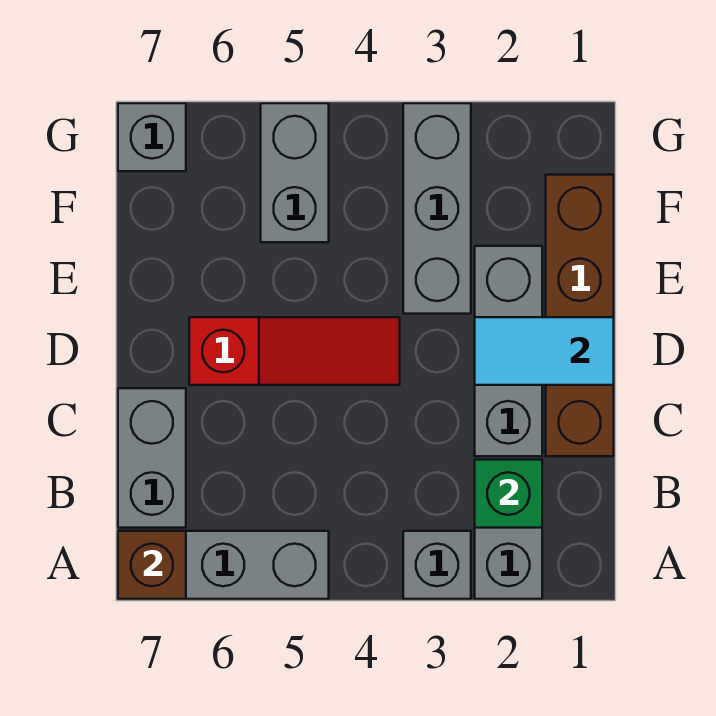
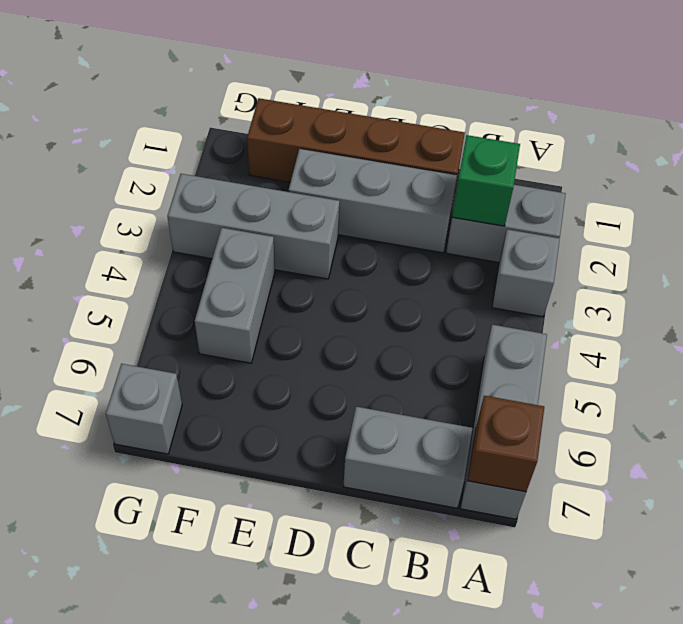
cyan tile D1:D2 level 2 -> none
red slope D4:D6 level 1 top 6 -> none
grey brick F5:G5 level 1 -> grey brick F4:F5 level 1

